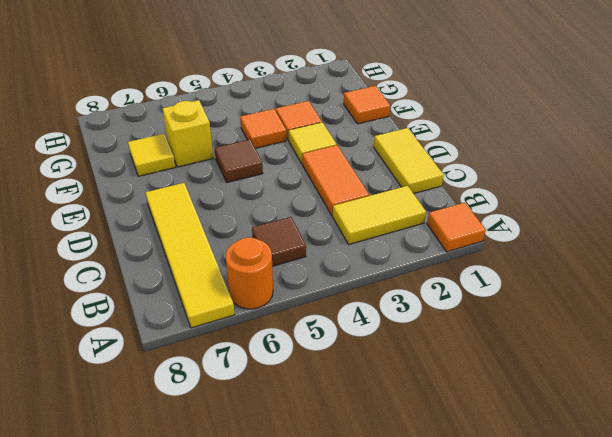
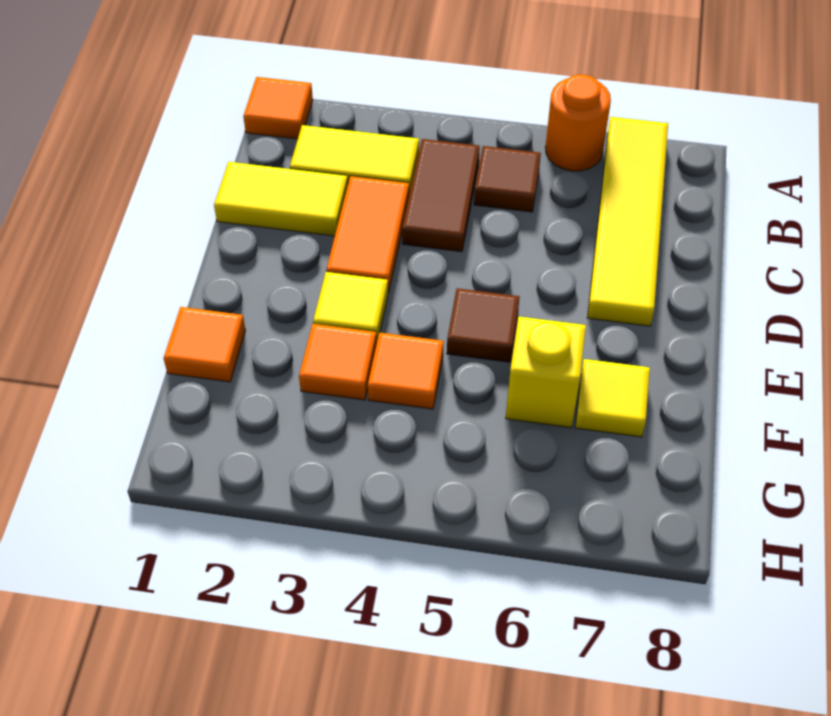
none -> brown tile B4:C4 level 1
yellow tile C1:D1 level 1 -> yellow tile C1:C2 level 1

